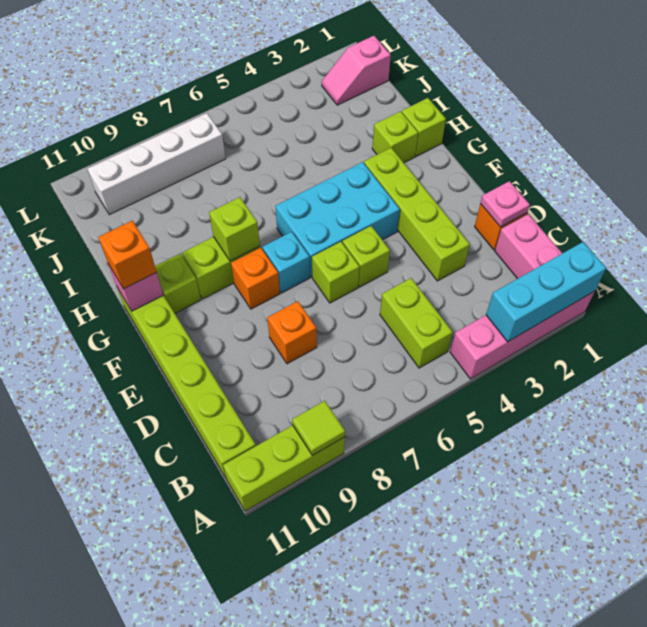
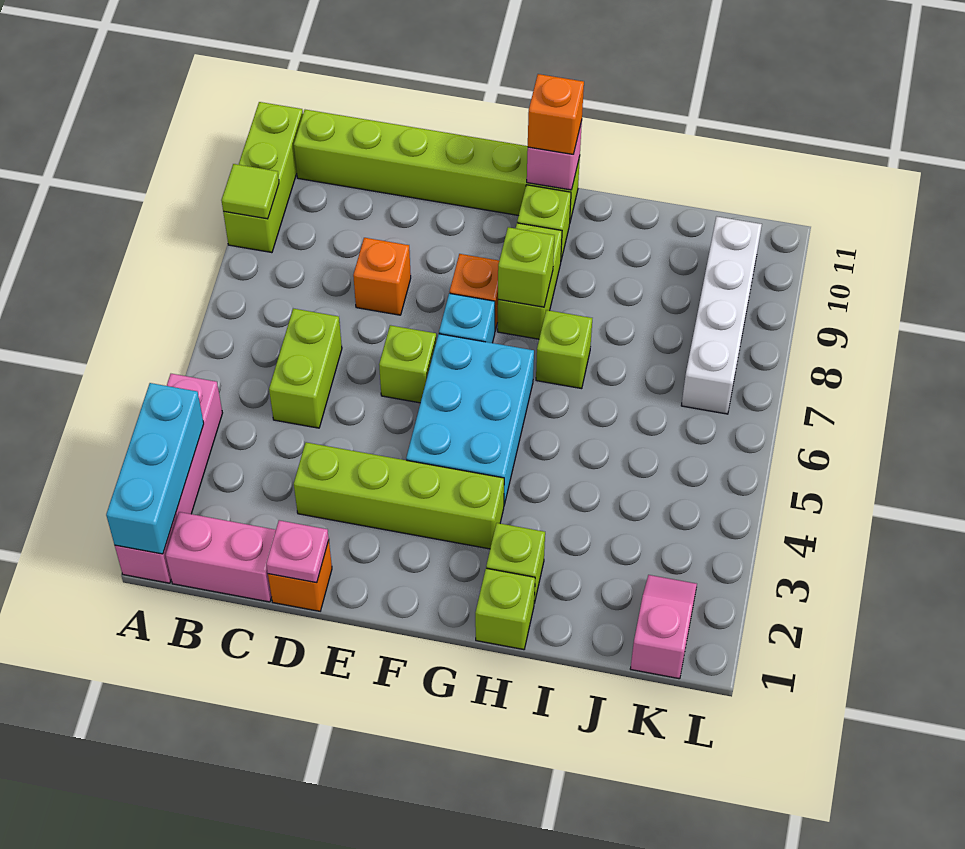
lime brick B5:C5 level 1 -> lime brick C5:C6 level 1
lime brick E5 level 1 -> lime brick H7 level 1

